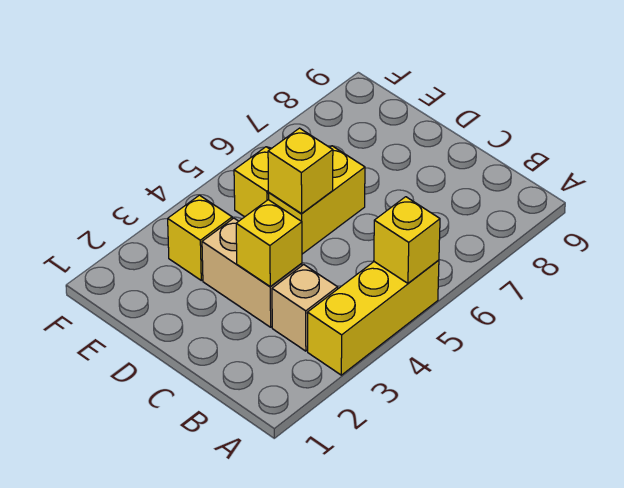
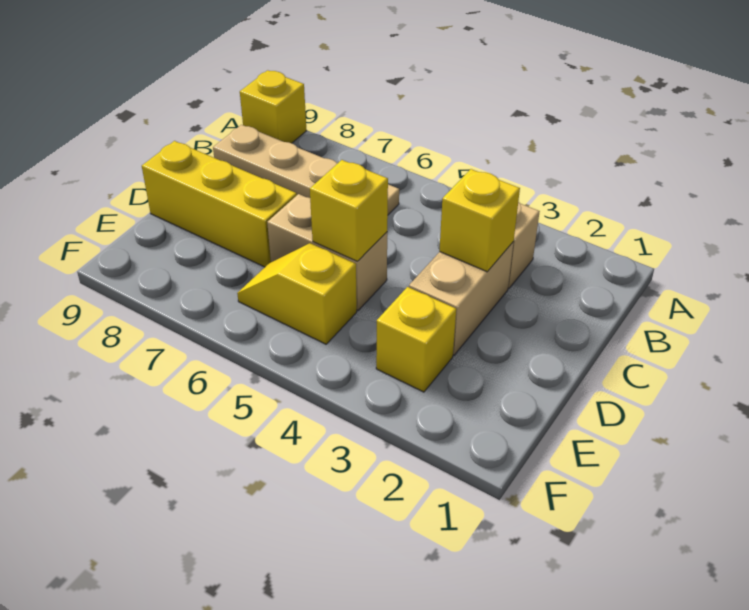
yellow brick A3:A5 level 1 -> yellow brick D7:D9 level 1
yellow brick A5 level 2 -> yellow brick A9 level 1
none -> tan plate B6:B9 level 1
yellow brick D5:D6 level 1 -> tan brick D5:D6 level 1

